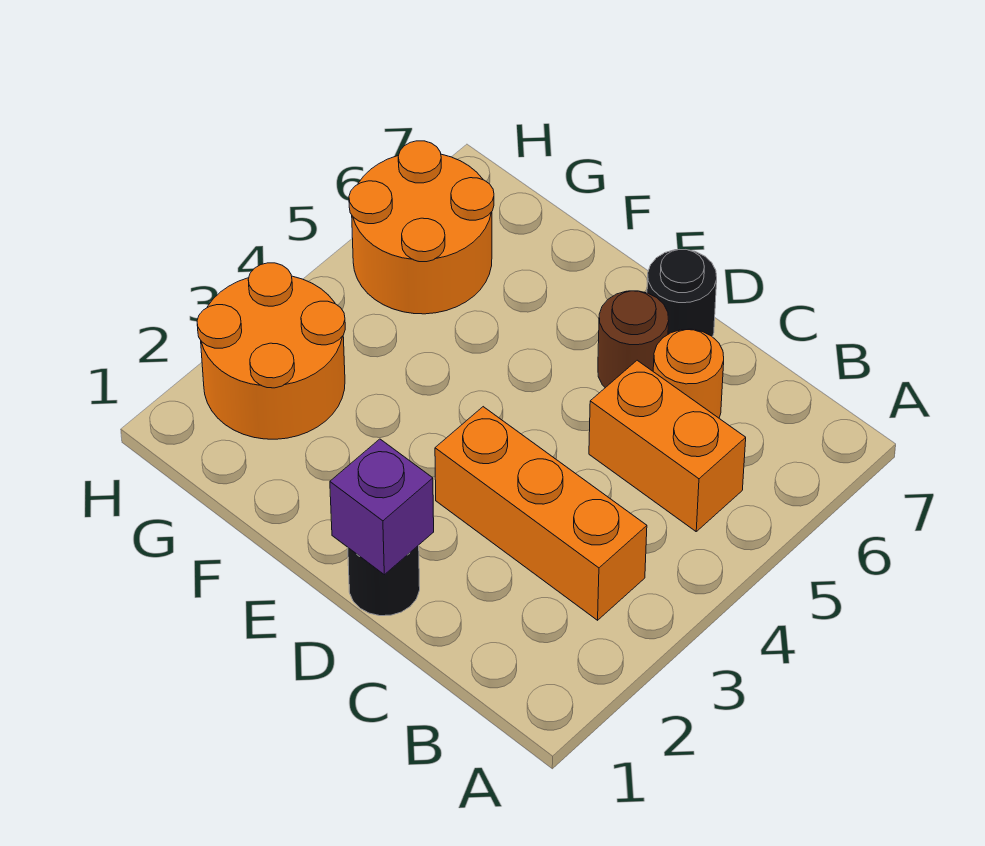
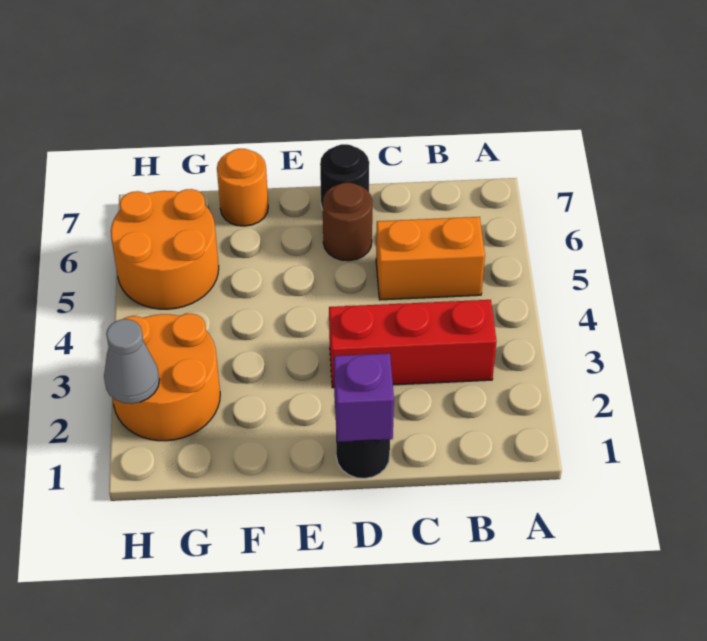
orange brick B3:D3 level 1 -> red brick B3:D3 level 1
orange round brick C6 level 1 -> orange round brick F7 level 1
none -> grey cone H2 level 2

